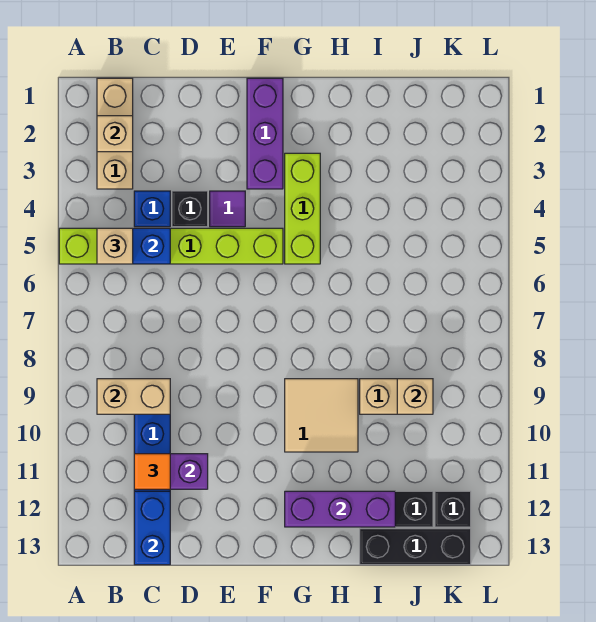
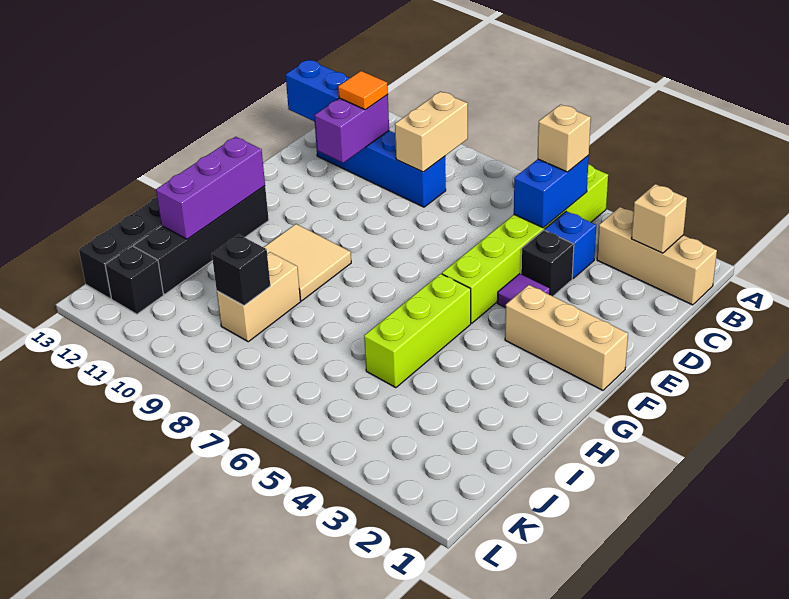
purple brick F1:F3 level 1 -> tan brick F1:F3 level 1
lime brick G3:G5 level 1 -> lime brick G5:I5 level 1
tan brick J9 level 2 -> black brick J9 level 2

